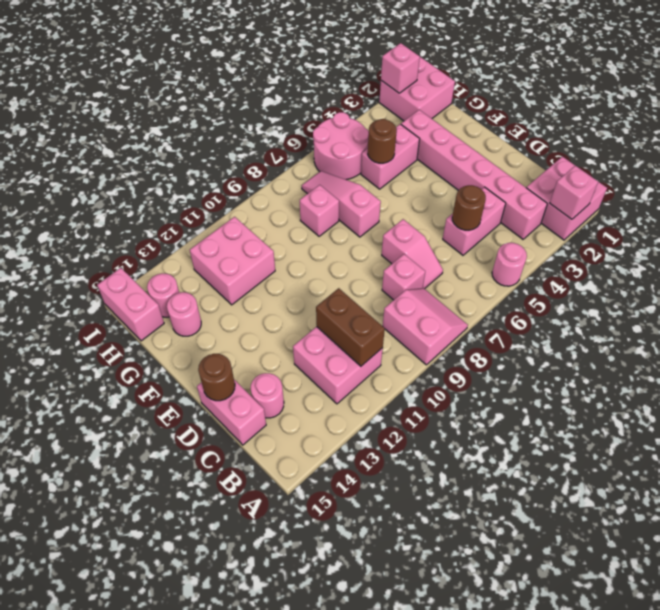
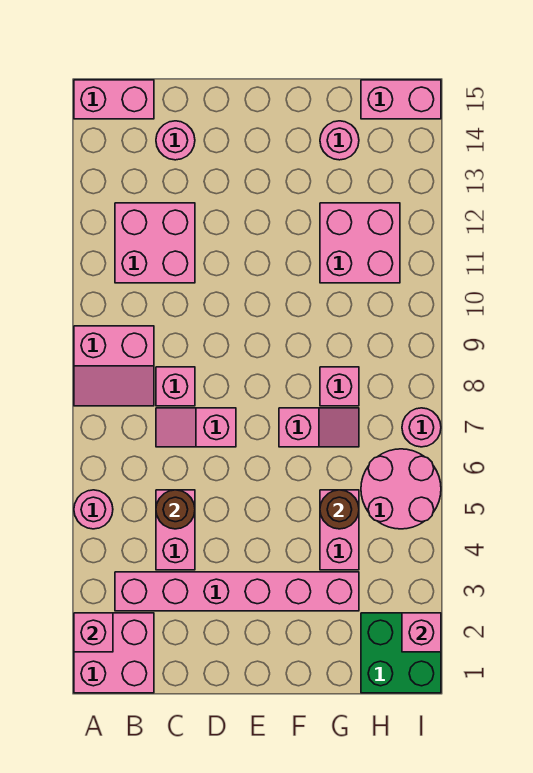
brown brick B11:C11 level 2 -> none
pink brick C15:D15 level 1 -> pink brick A15:B15 level 1
brown round brick D15 level 2 -> none
pink slope F7:H7 level 1 top F -> pink slope F7:G7 level 1 top F
pink brick H1:I2 level 1 -> green brick H1:I2 level 1
pink round brick H14 level 1 -> pink round brick I7 level 1

